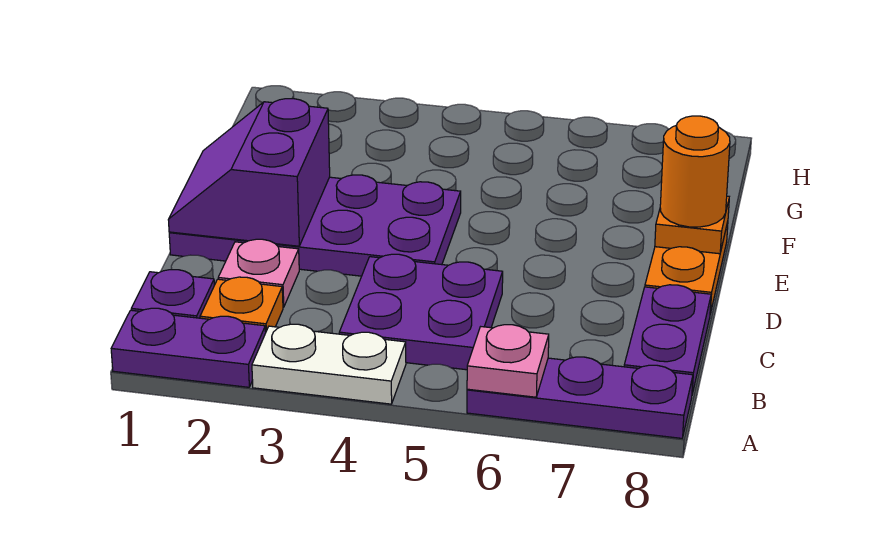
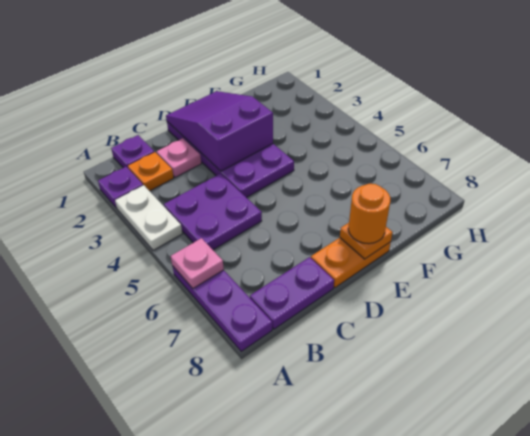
purple plate A1:A2 level 1 -> purple plate A2 level 1
purple slope D1:E2 level 2 top 2 -> purple slope D1:E3 level 2 top 3

